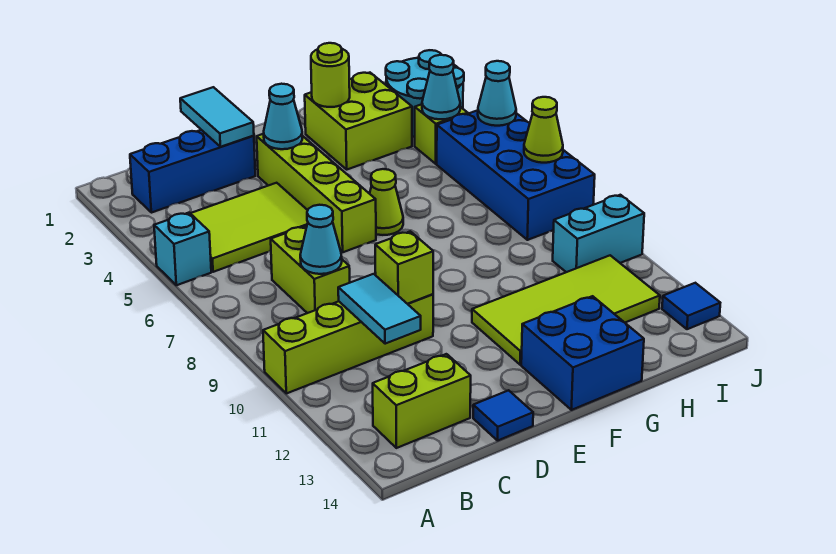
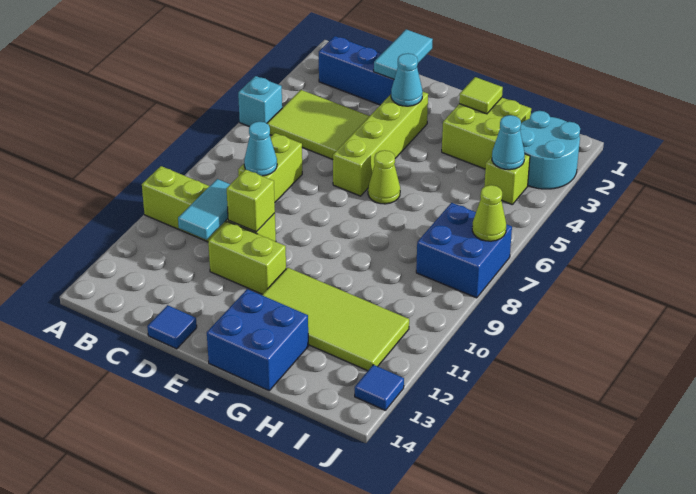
lime brick B13:C13 level 1 -> lime brick D11:E11 level 1
lime round brick G2 level 2 -> lime tile G2 level 2
blue brick I5:J8 level 1 -> blue brick I7:J8 level 1
cyan brick I10:J10 level 1 -> none
cyan cone J5 level 2 -> none

